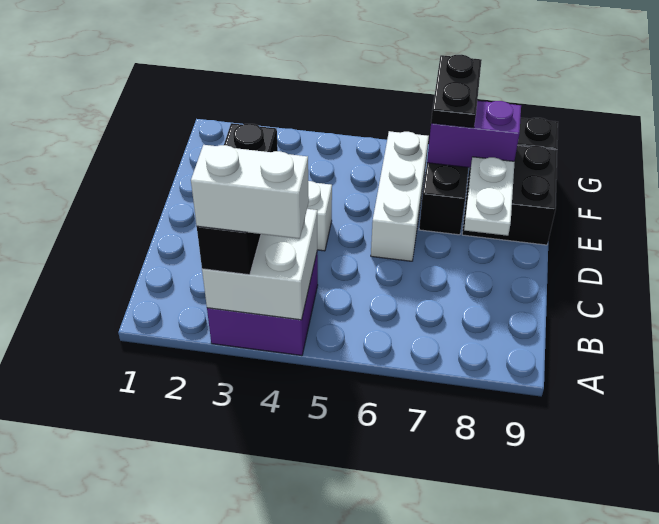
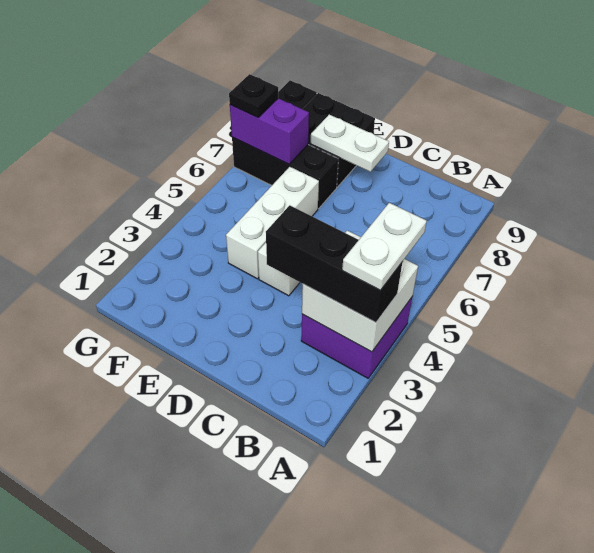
white brick A3:A4 level 4 -> white plate A3:A4 level 4
white brick D6:F6 level 1 -> white brick E4:E6 level 1
purple brick F7:F8 level 2 -> purple brick F7:G7 level 2
black plate F7:G7 level 3 -> black plate G7 level 3

